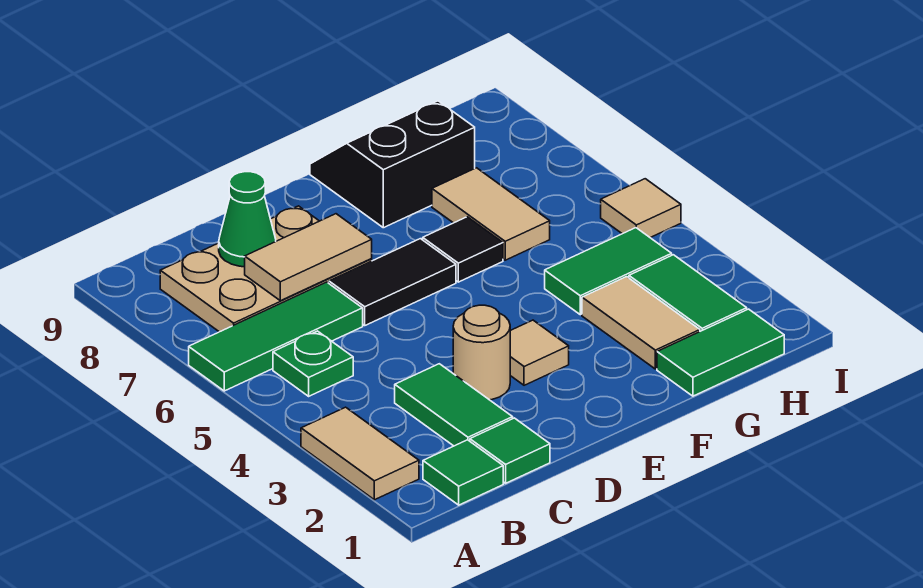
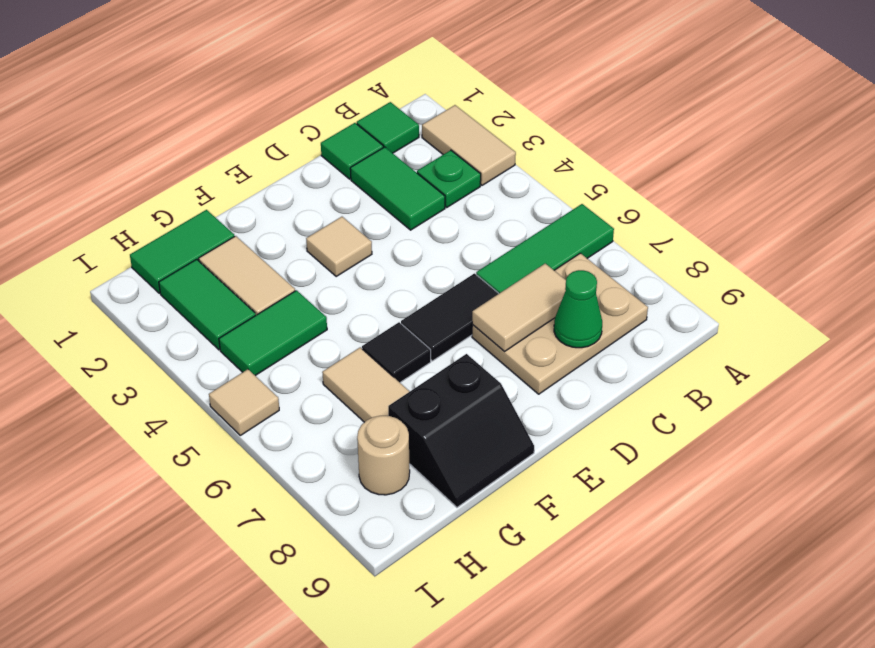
green plate B5 level 1 -> green plate B3 level 1
tan round brick D3 level 1 -> tan round brick H8 level 1

